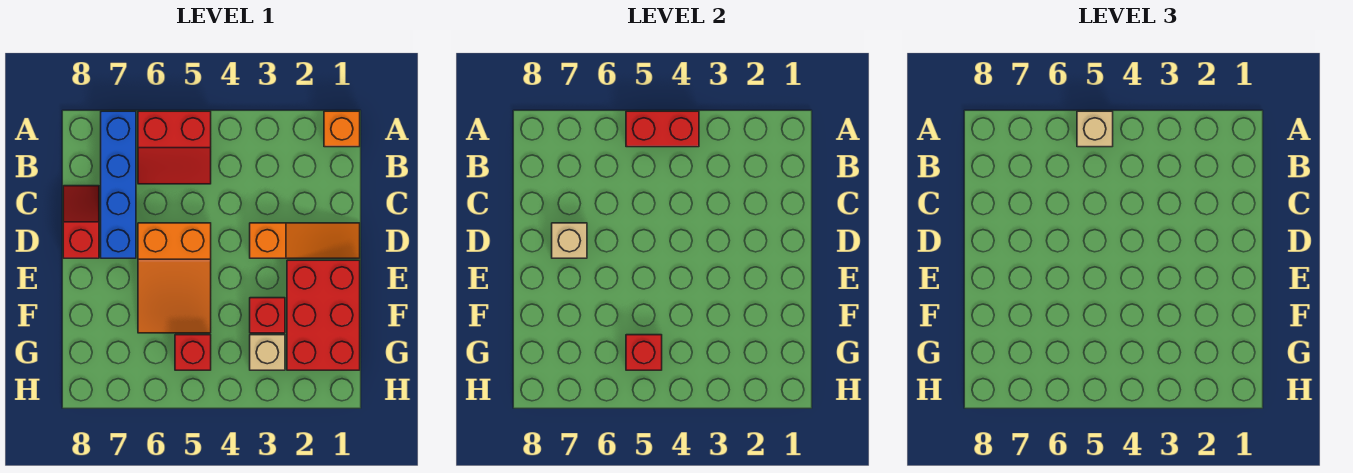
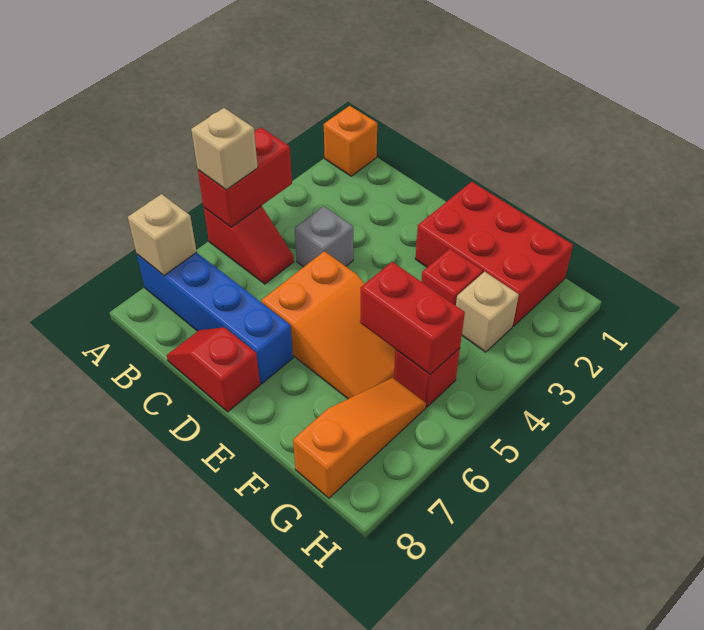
red slope A5:B6 level 1 top A -> red slope A5:B5 level 1 top A
none -> grey brick C4 level 1
orange slope D1:D3 level 1 top 3 -> orange slope G6:G8 level 1 top 8
tan brick D7 level 2 -> tan brick A7 level 2
red brick G5 level 2 -> red brick F5:G5 level 2

